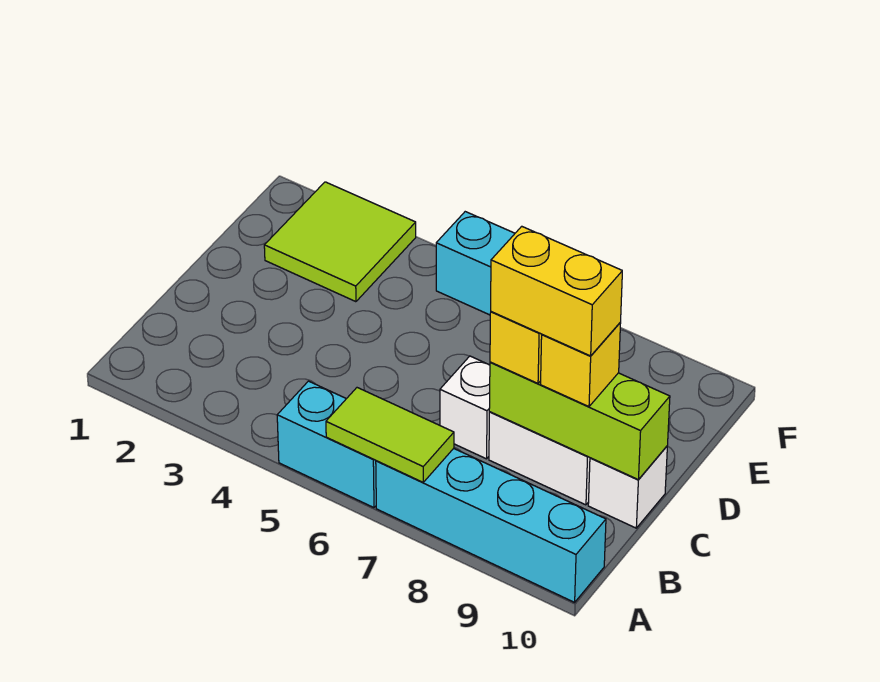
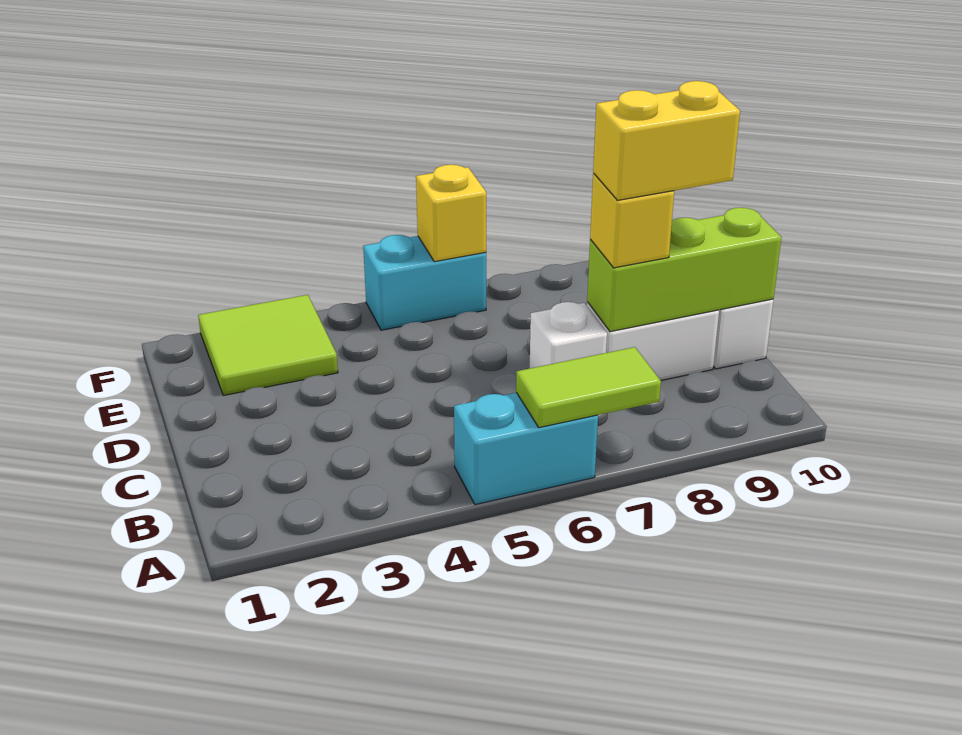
cyan brick A7:A10 level 1 -> none
yellow brick C9 level 3 -> yellow brick F6 level 2

